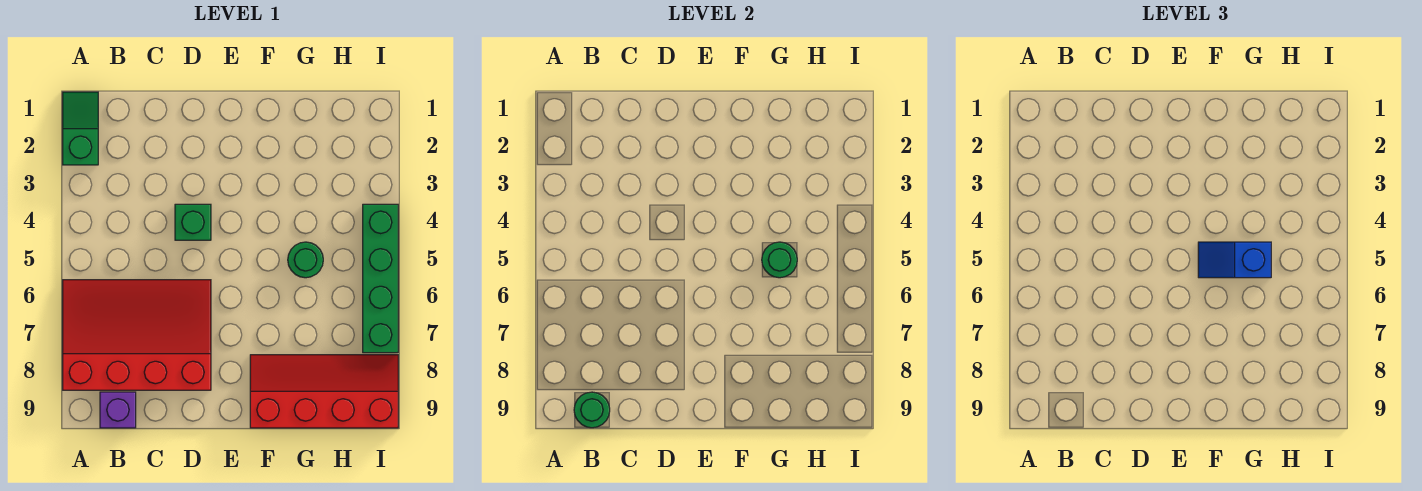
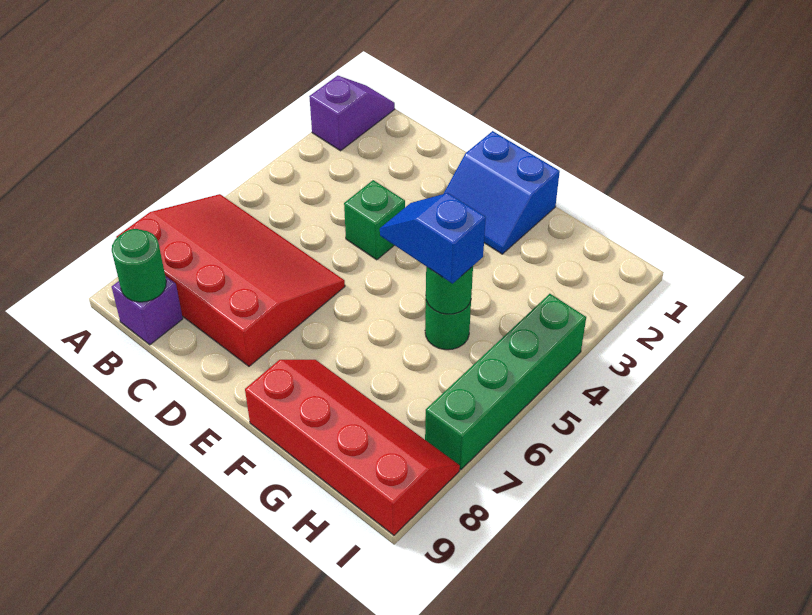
green slope A1:A2 level 1 top 2 -> purple slope A1:A2 level 1 top 2
none -> blue slope E1:F2 level 1 top 1

